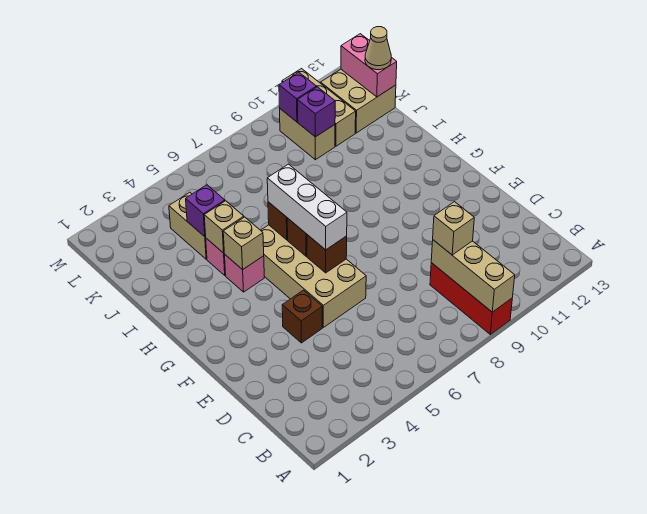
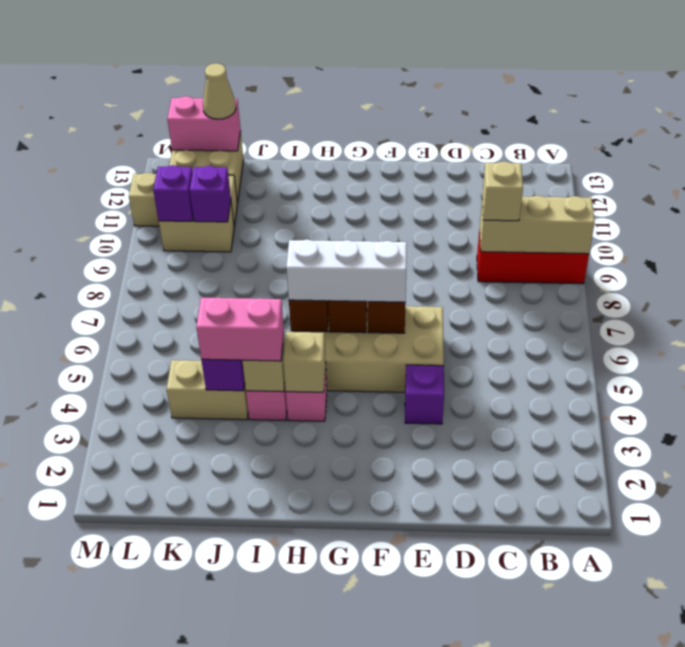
brown brick E4 level 1 -> purple brick E4 level 1
none -> pink brick I4:J4 level 3

